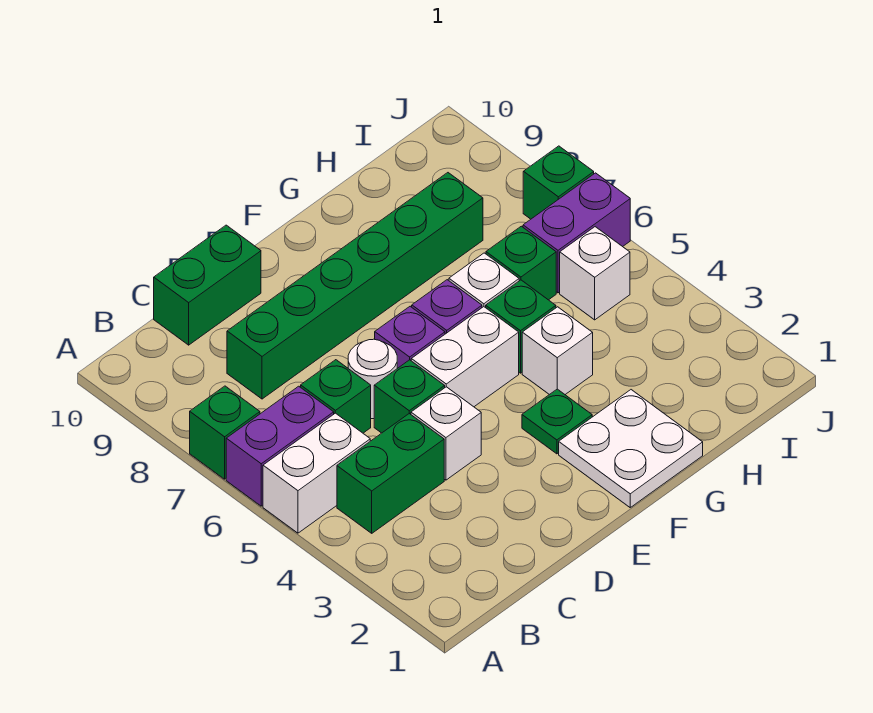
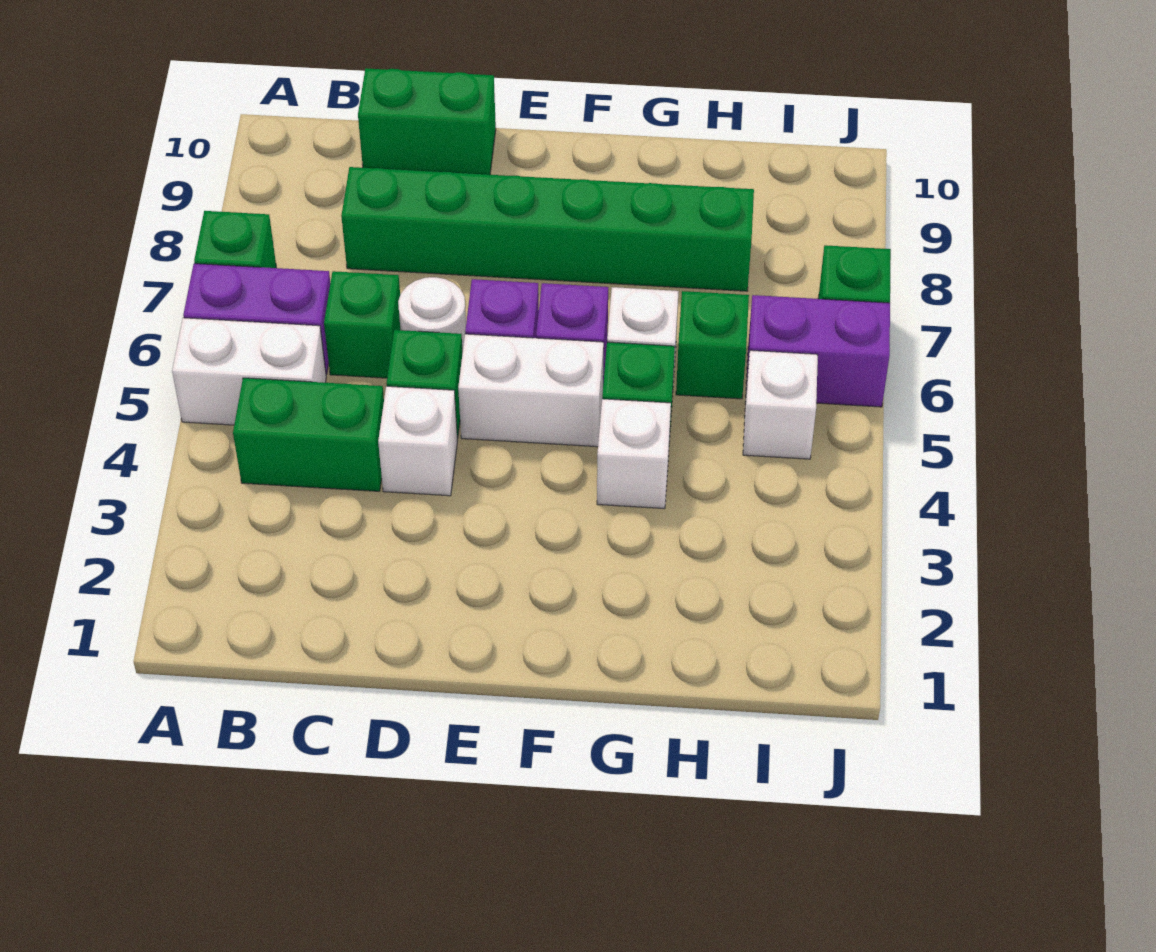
white plate F1:G2 level 1 -> none
green plate F3 level 1 -> none

